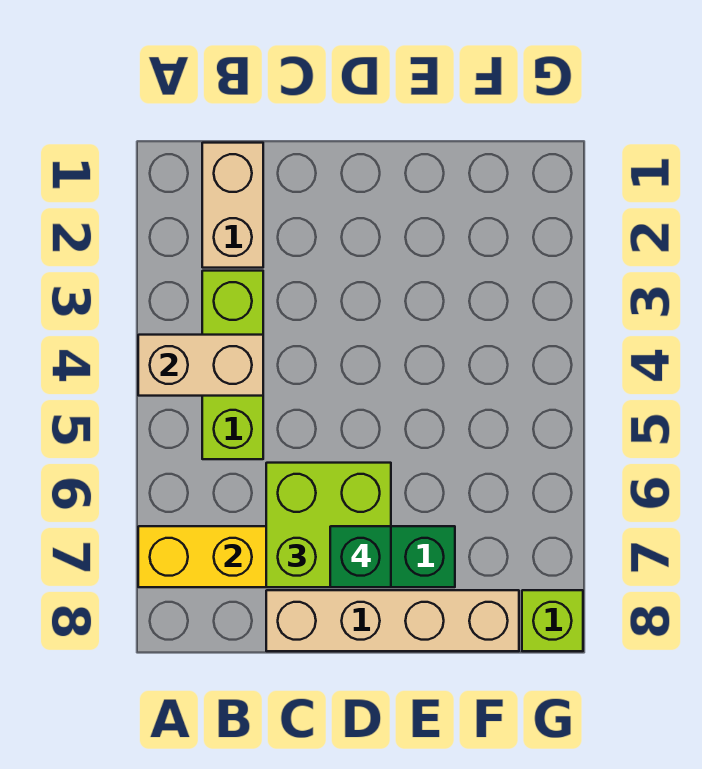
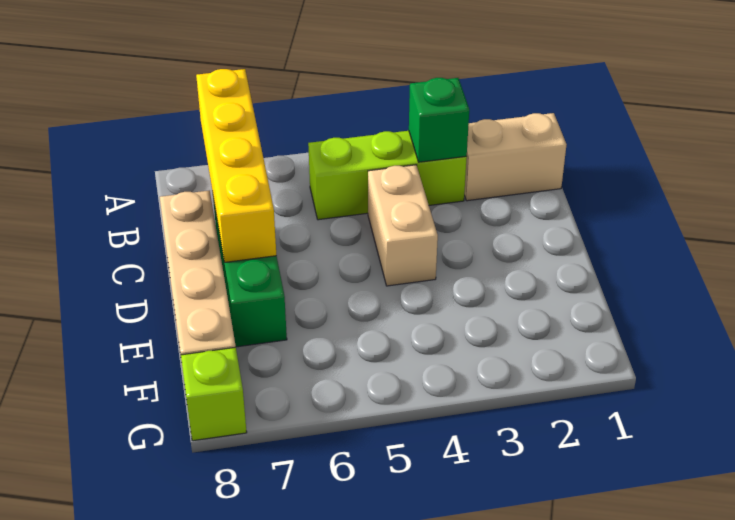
tan brick A4:B4 level 2 -> tan brick C4:D4 level 1
lime brick C6:D7 level 3 -> none
green brick D7 level 4 -> green brick B3 level 2

